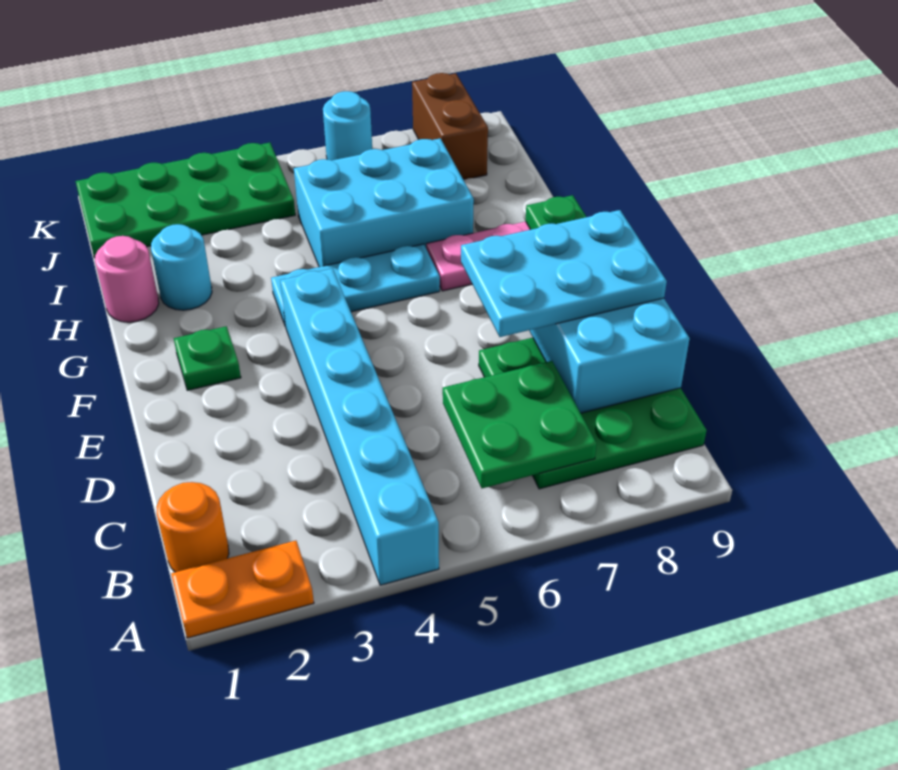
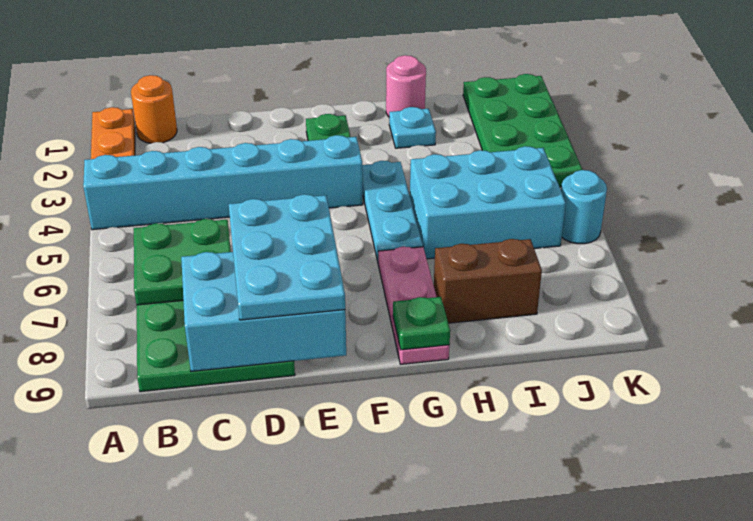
cyan round brick H2 level 1 -> cyan plate H2 level 1
cyan brick H5:I7 level 1 -> cyan brick H5:J6 level 1
brown brick J8:K8 level 1 -> brown brick H8:I8 level 1

